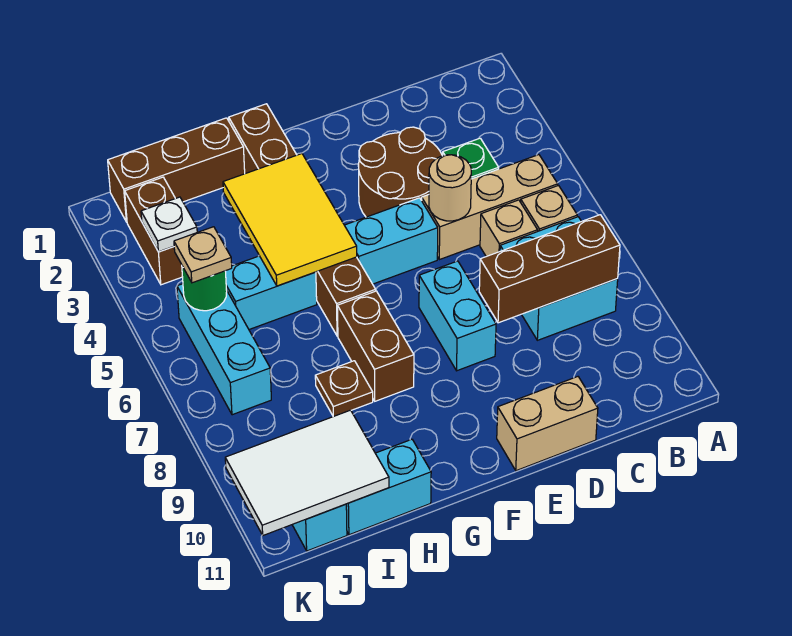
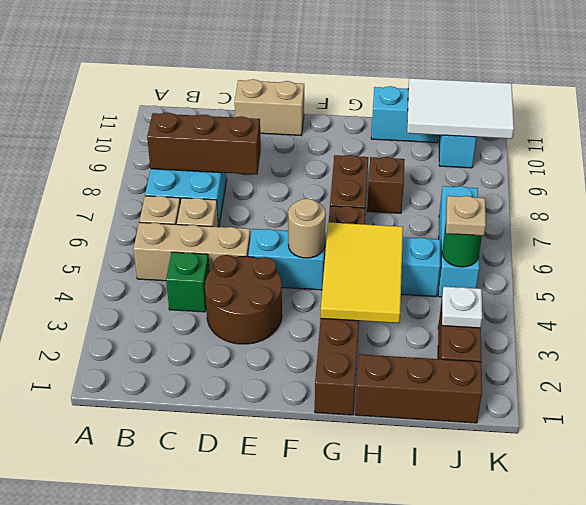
tan round brick D5 level 2 -> tan round brick F5 level 2
cyan brick E7:E8 level 1 -> none
brown plate H8 level 1 -> brown brick H8 level 1

